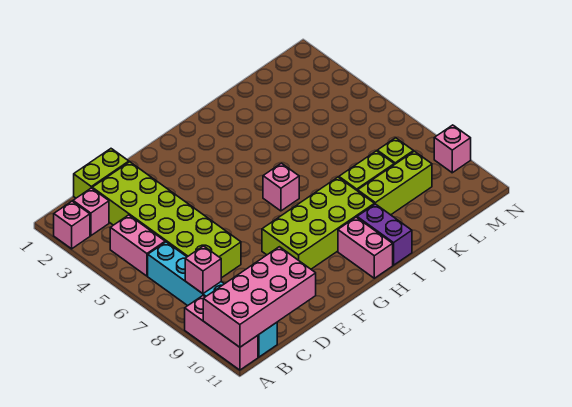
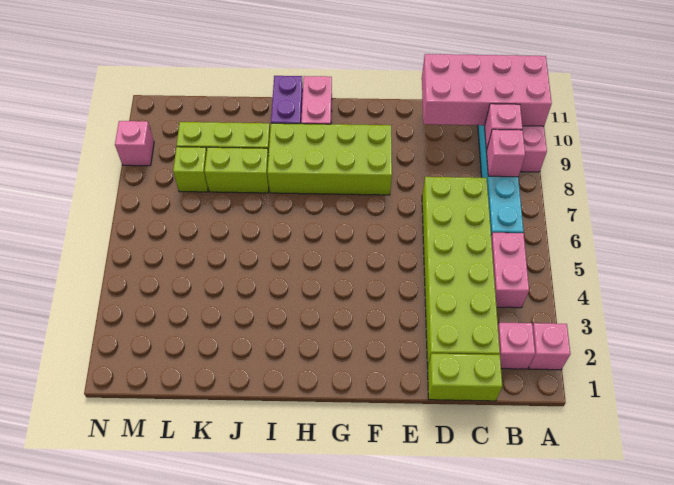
pink brick H6 level 1 -> pink brick B9 level 2

